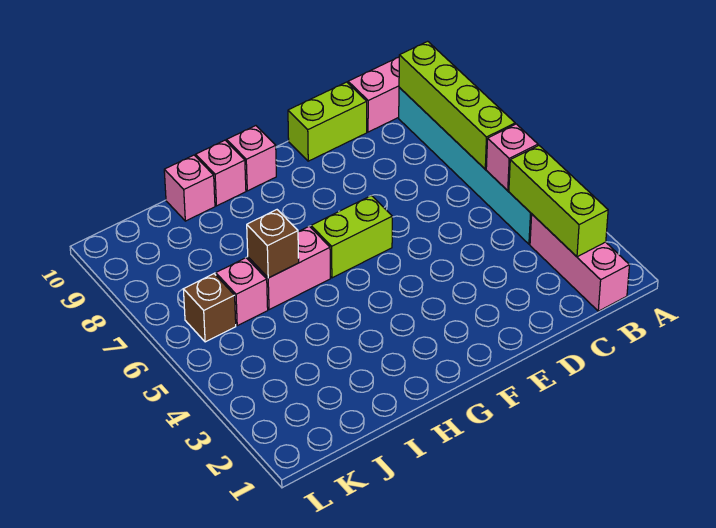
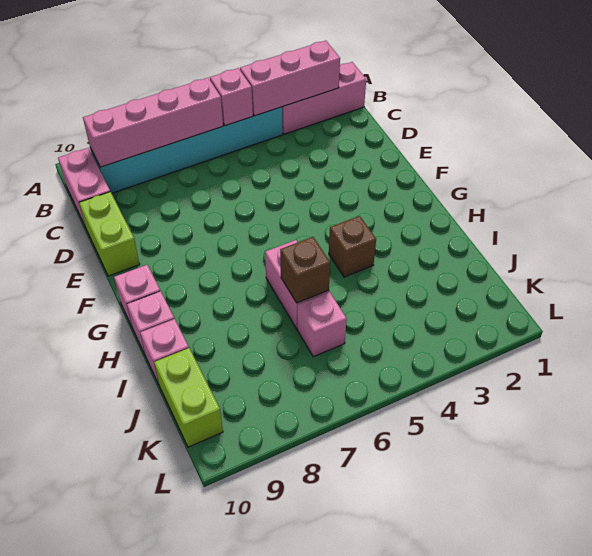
lime brick B2:B4 level 2 -> pink brick B2:B4 level 2
lime brick B6:B9 level 2 -> pink brick B6:B9 level 2
lime brick F6:G6 level 1 -> lime brick J10:K10 level 1
brown brick K6 level 1 -> brown brick H4 level 1

